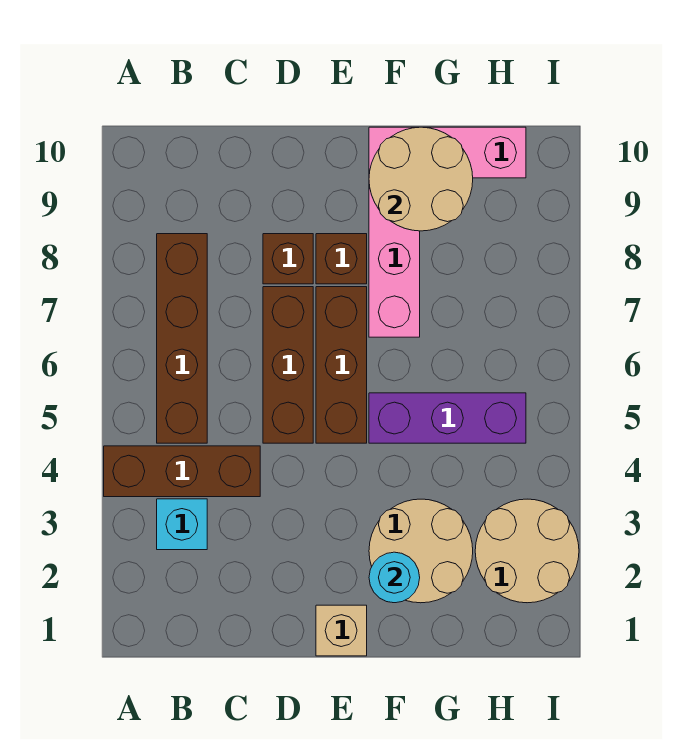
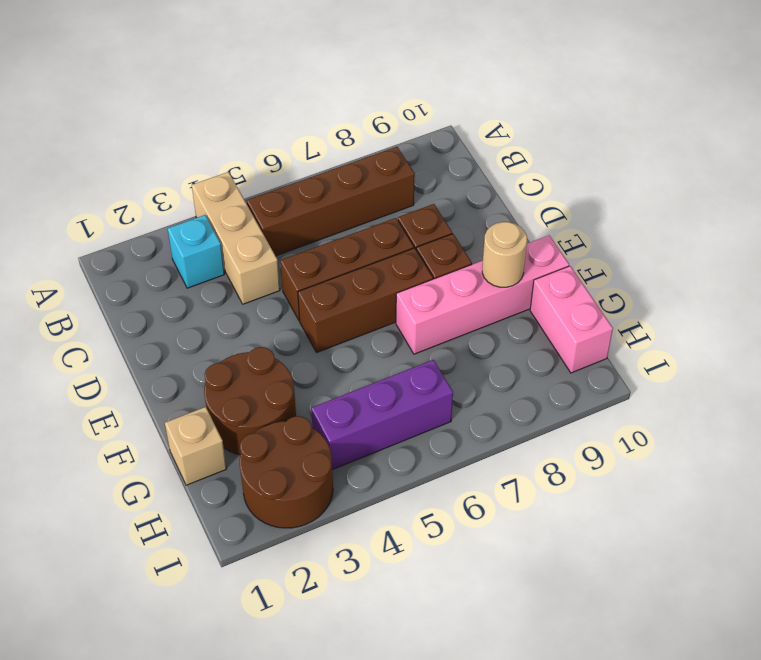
brown brick A4:C4 level 1 -> tan brick A4:C4 level 1
tan brick E1 level 1 -> tan brick G1 level 1
tan round brick F2:G3 level 1 -> brown round brick F2:G3 level 1
cyan round brick F2 level 2 -> none
purple brick F5:H5 level 1 -> purple brick H4:H6 level 1
tan round brick F9:G10 level 2 -> tan round brick F9 level 2
tan round brick H2:I3 level 1 -> brown round brick H2:I3 level 1

